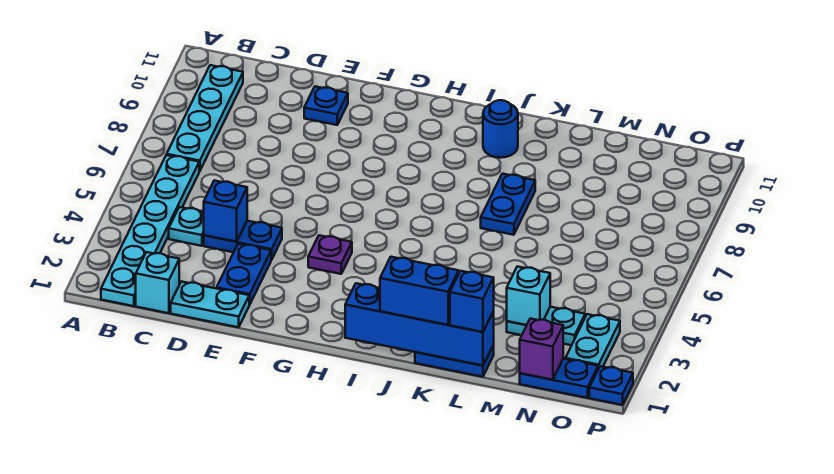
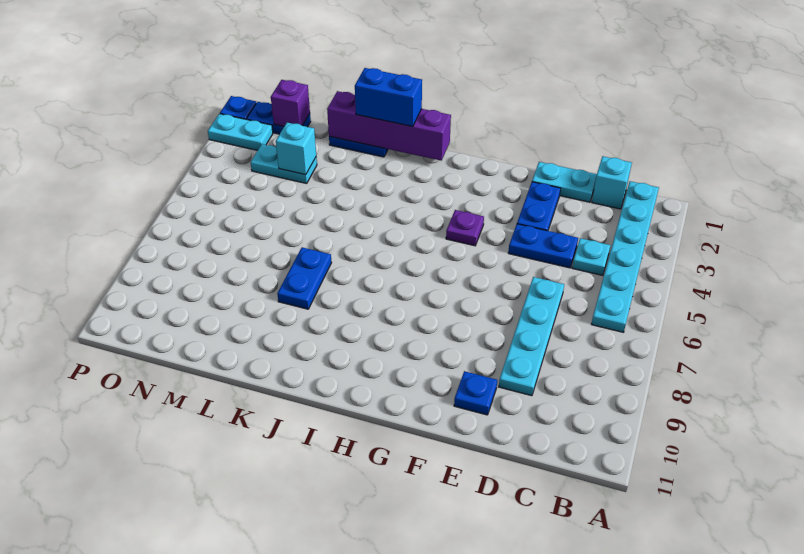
cyan plate B7:B10 level 1 -> cyan plate D6:D9 level 1
blue brick D4 level 2 -> none
blue brick I1:L1 level 2 -> purple brick I1:L1 level 2
blue round brick J10 level 1 -> none
blue brick L1 level 3 -> none
cyan plate O2:O3 level 1 -> cyan plate O2:P2 level 1

